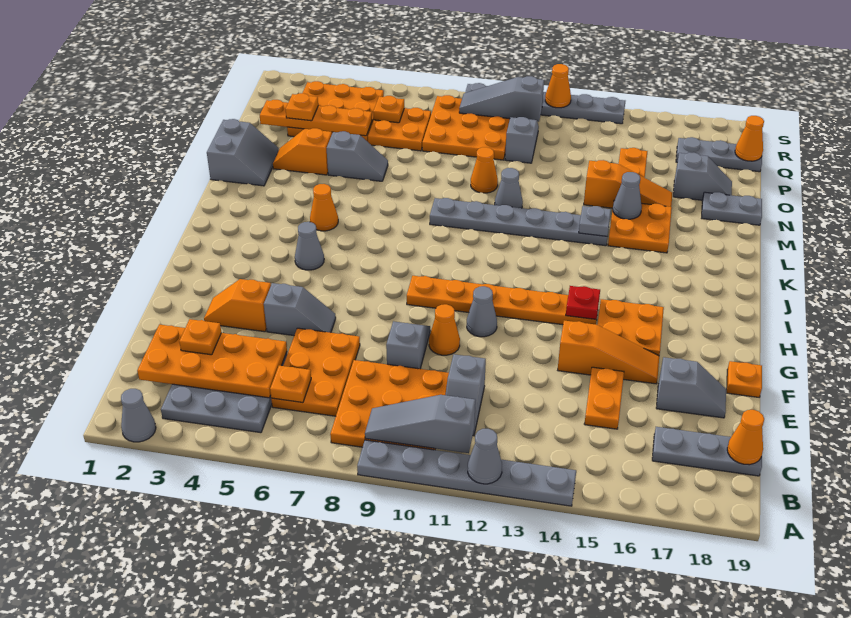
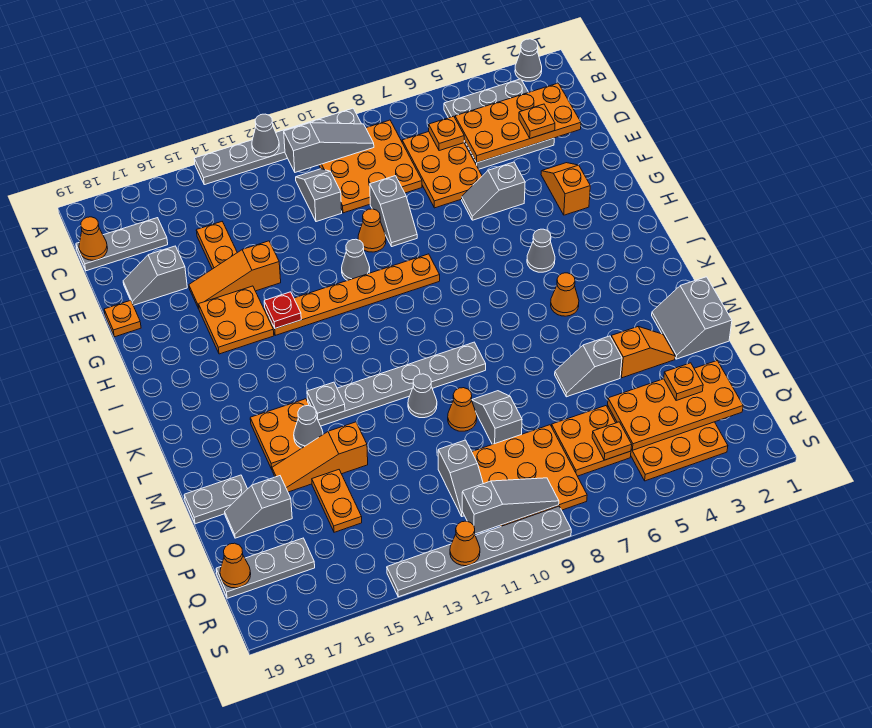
orange slope F3:F4 level 1 top 4 -> orange slope F3:G3 level 1 top G
none -> grey slope N9:O9 level 1 top O
orange plate P2:P5 level 2 -> orange plate P2:Q5 level 2

